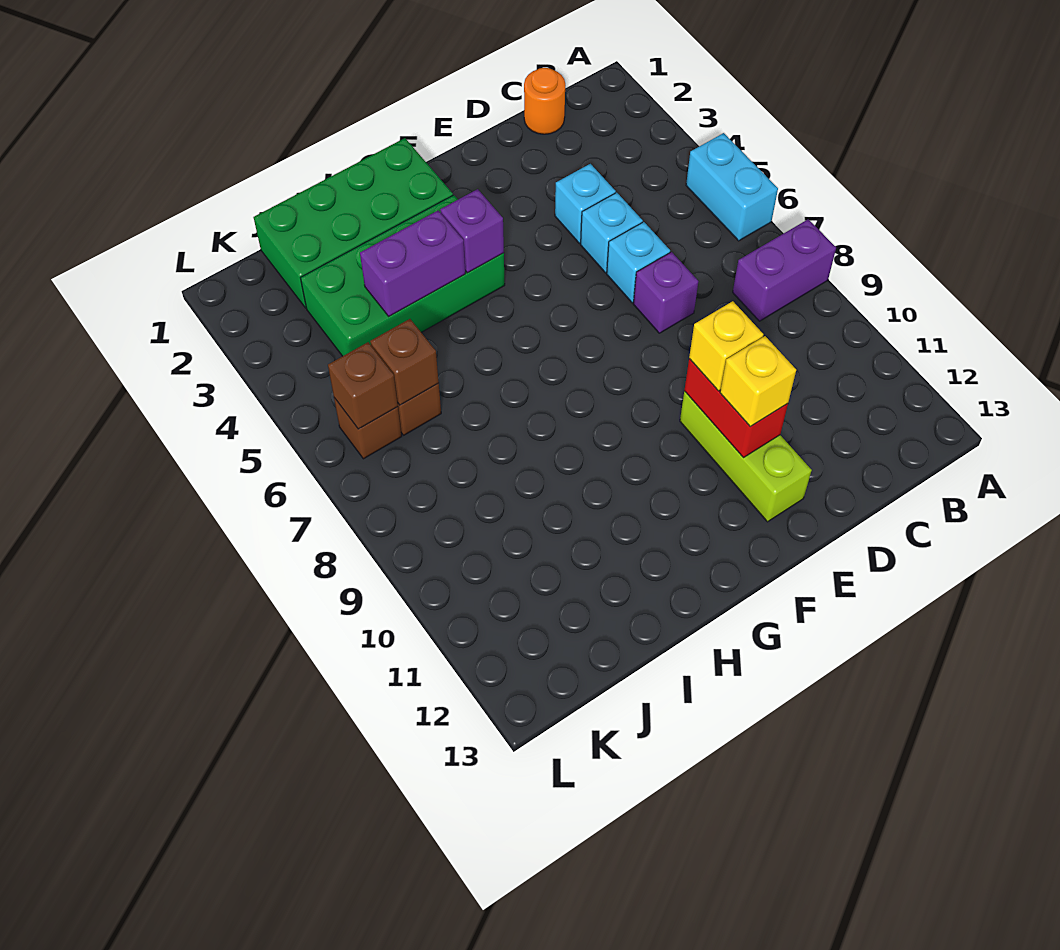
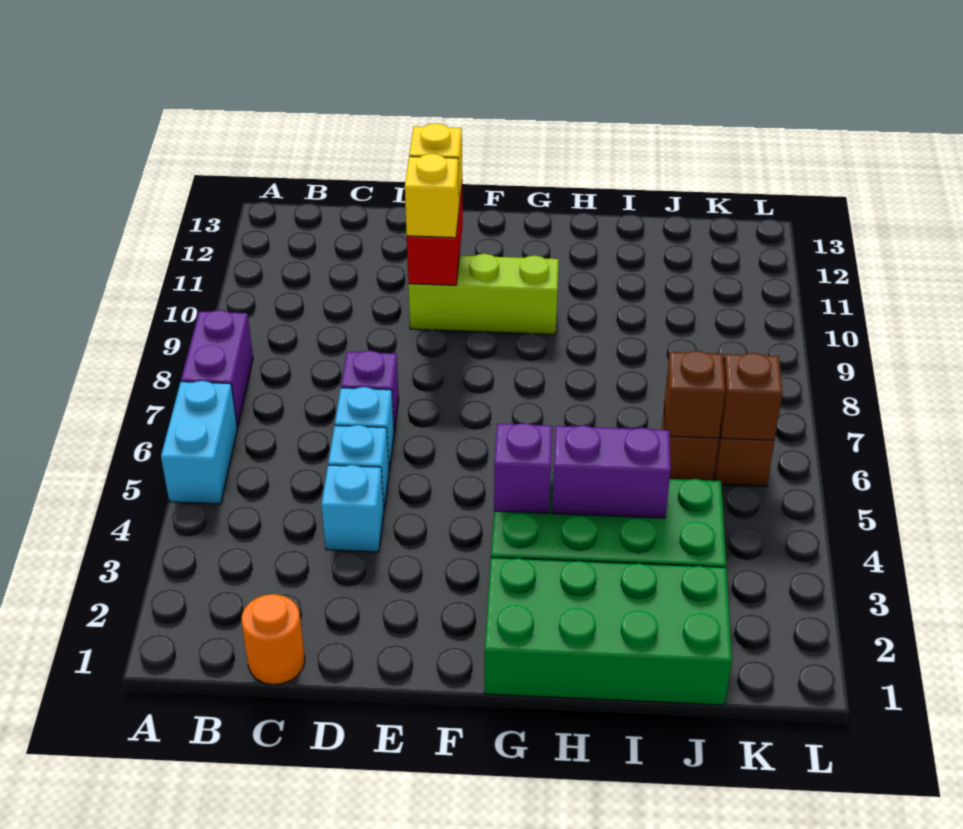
purple brick A8:B8 level 1 -> purple brick A7:A8 level 1
lime brick E10:E12 level 1 -> lime brick E10:G10 level 1

